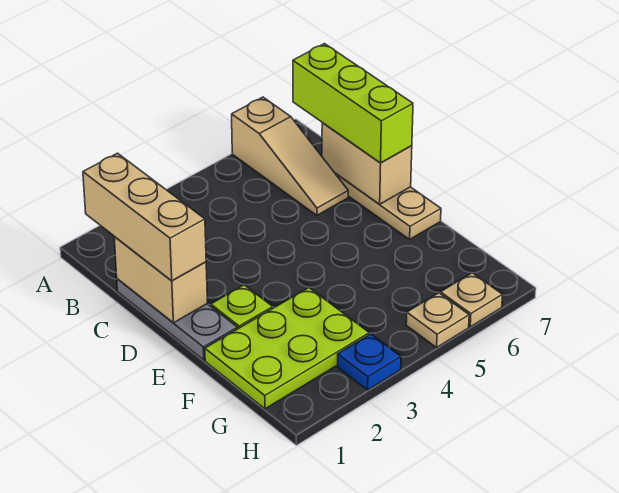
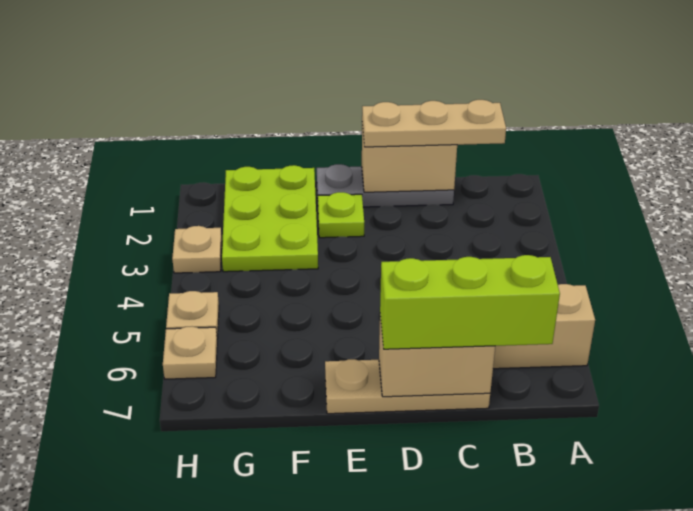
tan brick B1:D1 level 3 -> tan plate B1:D1 level 3
blue plate H3 level 1 -> tan plate H3 level 1

